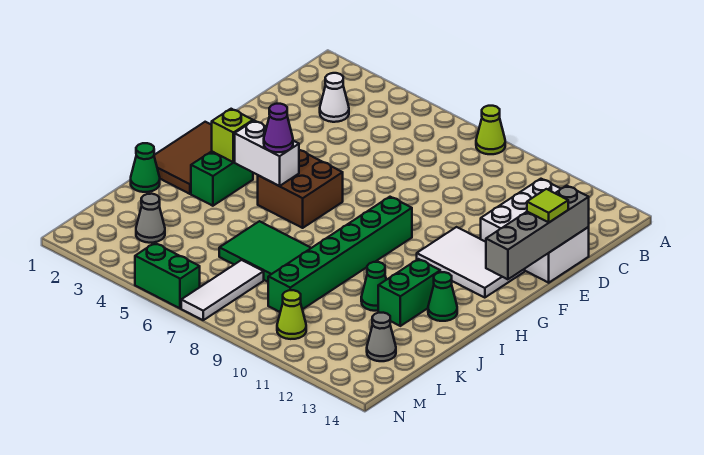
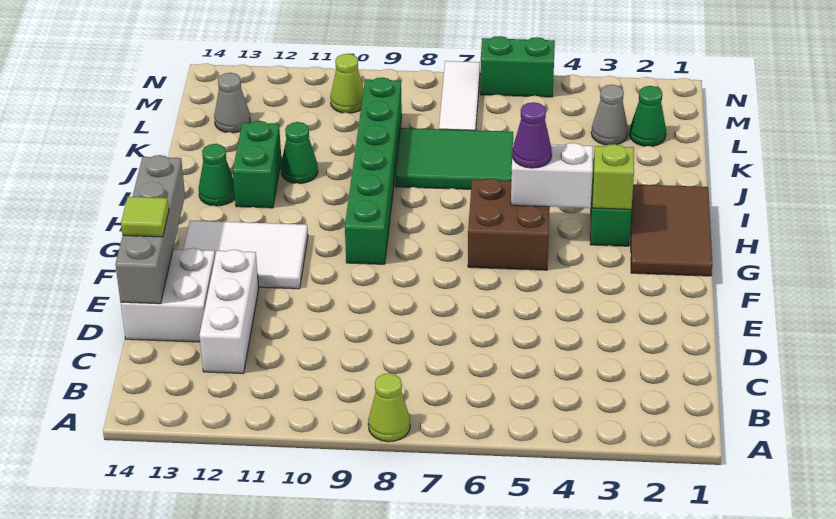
white cone C3 level 1 -> none
green cone J1 level 1 -> green cone L2 level 1

